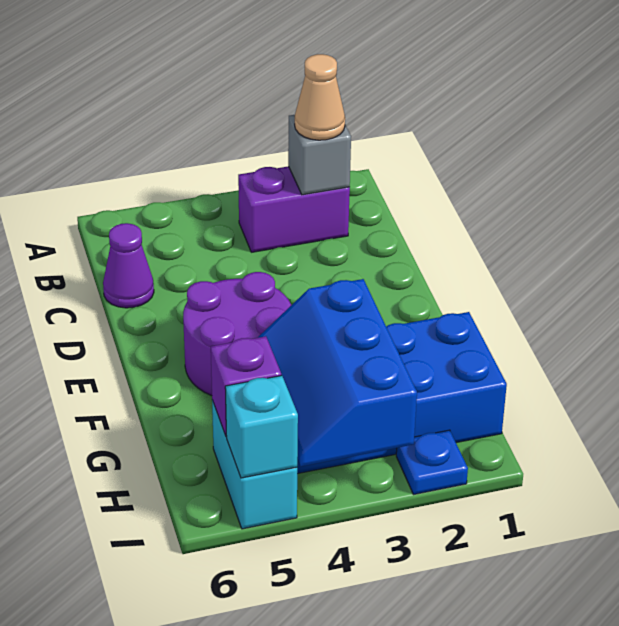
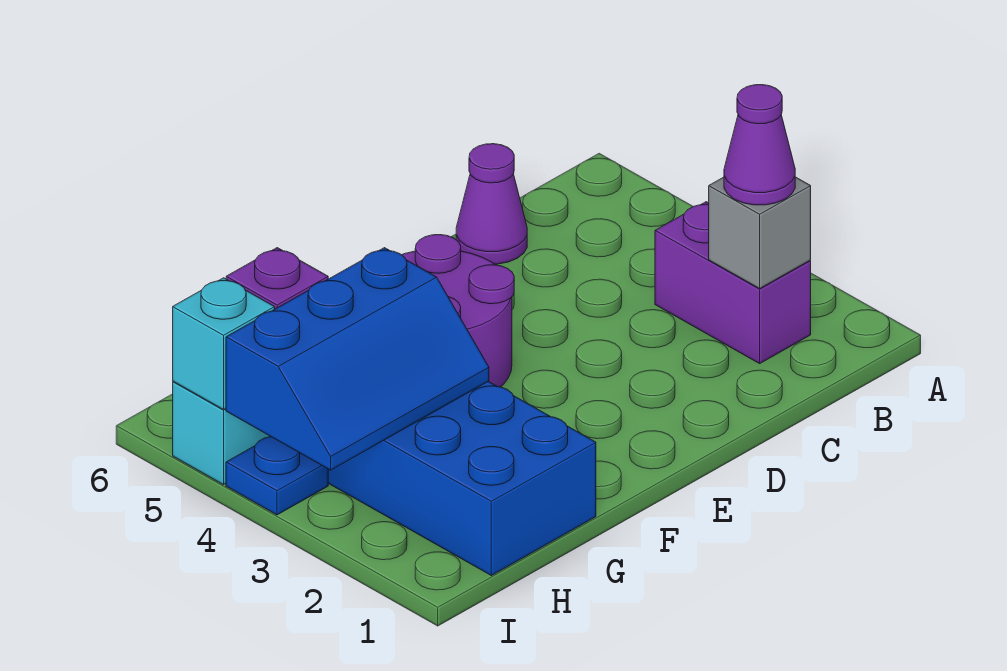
tan cone B2 level 3 -> purple cone B2 level 3
blue slope G3:I4 level 2 top 3 -> blue slope G3:I4 level 2 top 4
blue plate I2 level 1 -> blue plate I4 level 1

